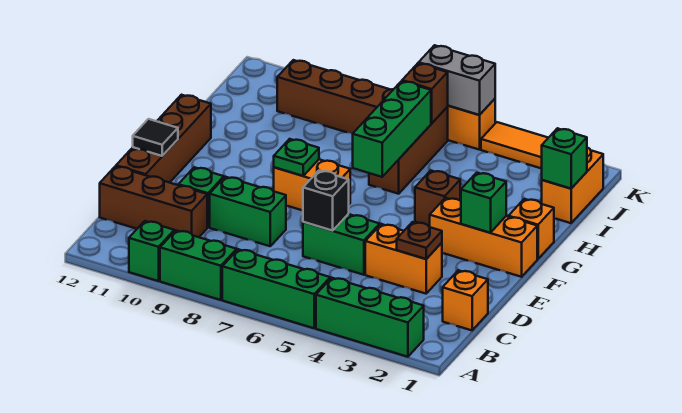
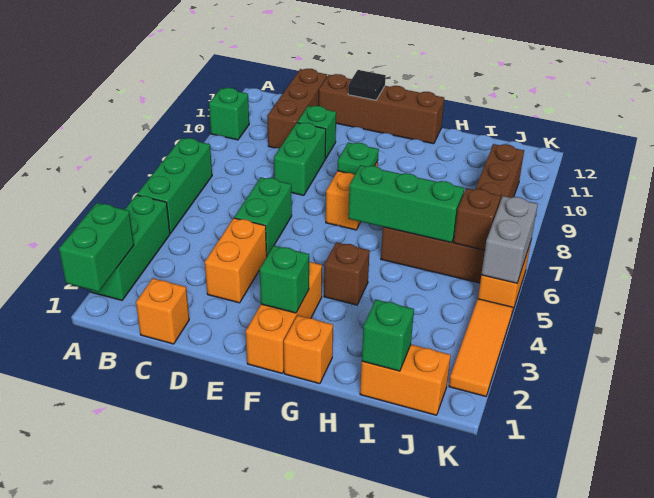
green brick A8:A9 level 1 -> green brick A1:A2 level 2
brown plate D3 level 2 -> none
black brick D6 level 2 -> none

